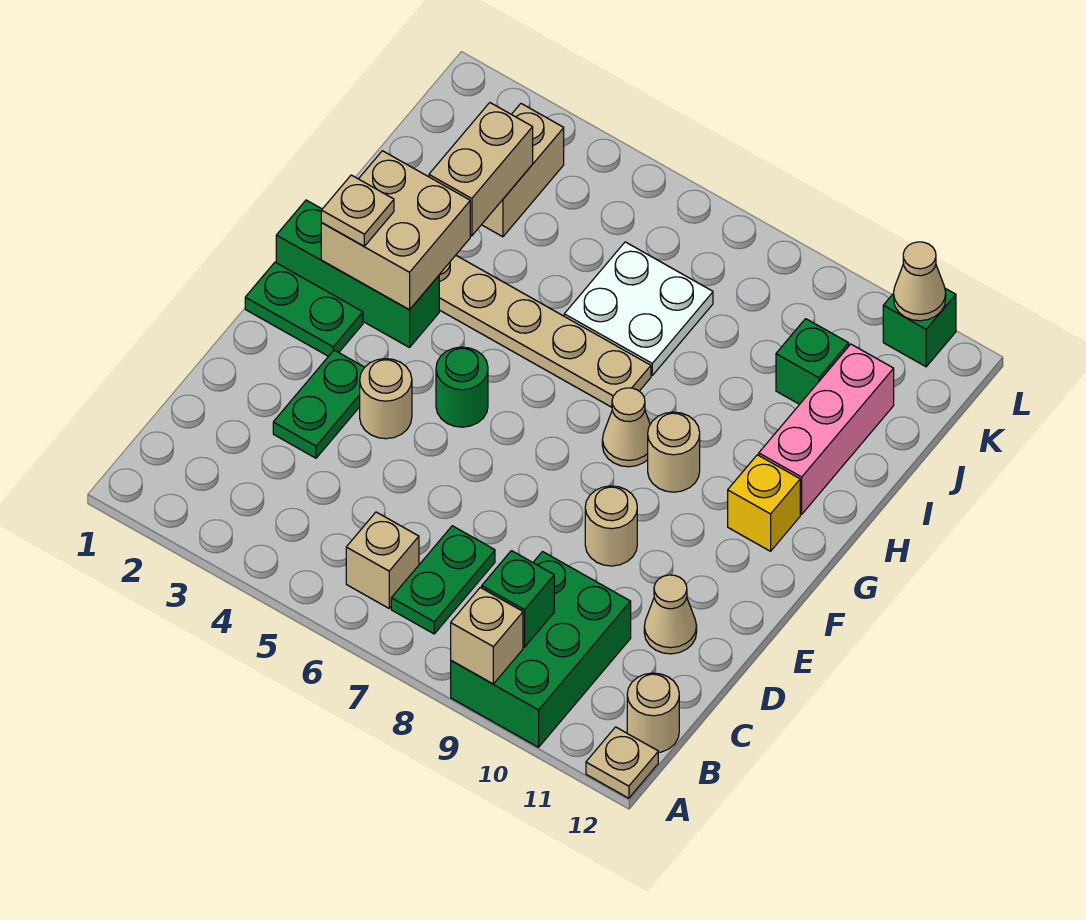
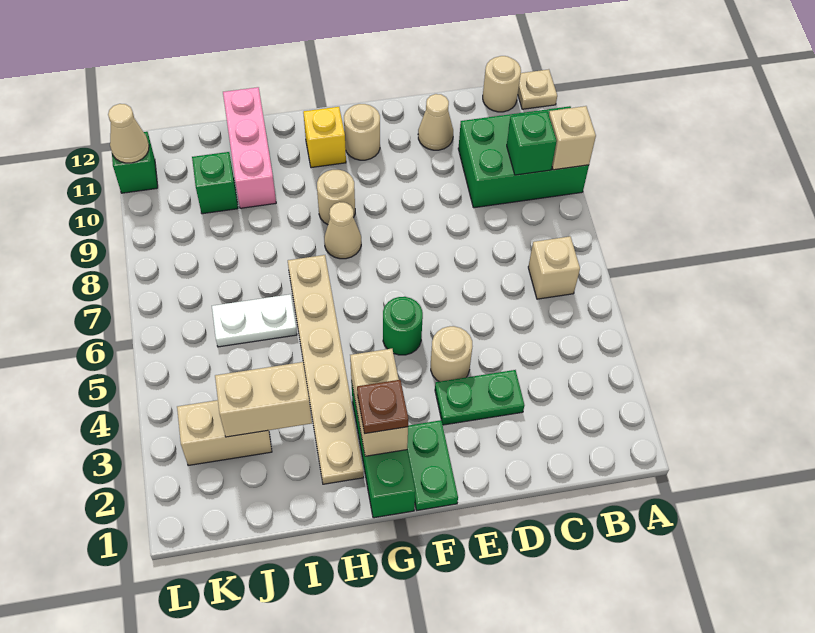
green plate B7:C7 level 1 -> none
tan round brick E9 level 1 -> tan round brick F11 level 1
tan brick G2:H3 level 2 -> tan brick G2:G3 level 2
tan plate G2 level 3 -> brown plate G2 level 3
pink brick H11:J11 level 1 -> pink brick I10:I12 level 1
white plate I6:J7 level 1 -> white plate I6:J6 level 1

